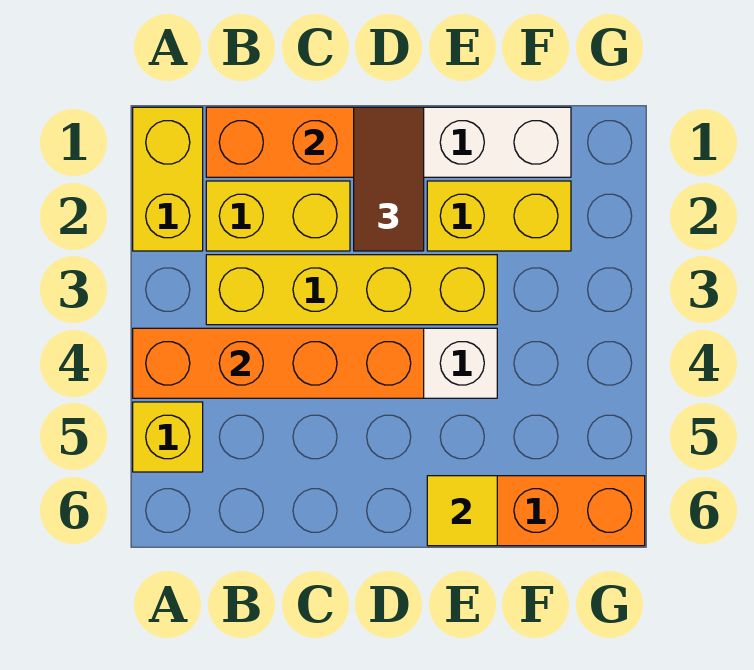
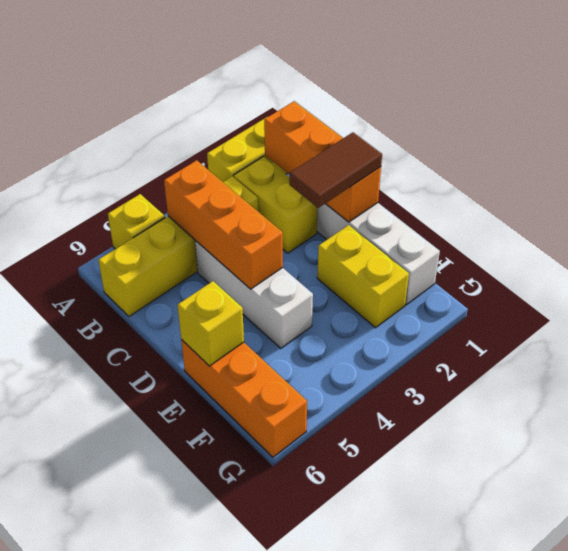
orange brick A4:D4 level 2 -> orange brick B4:D4 level 2
yellow brick B3:E3 level 1 -> yellow brick B3:B6 level 1
yellow tile E6 level 2 -> yellow brick E6 level 2

